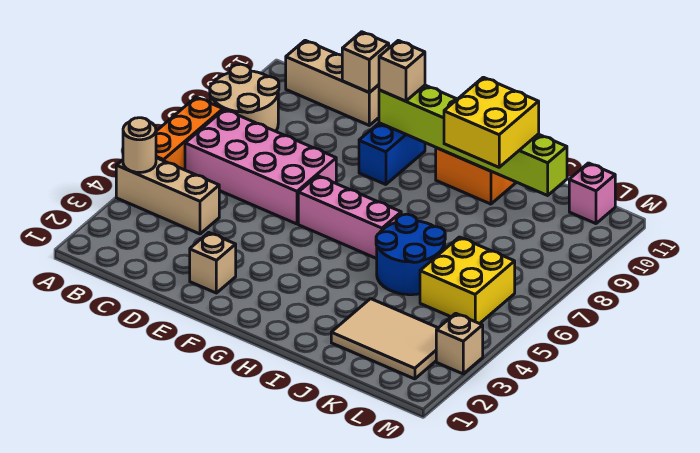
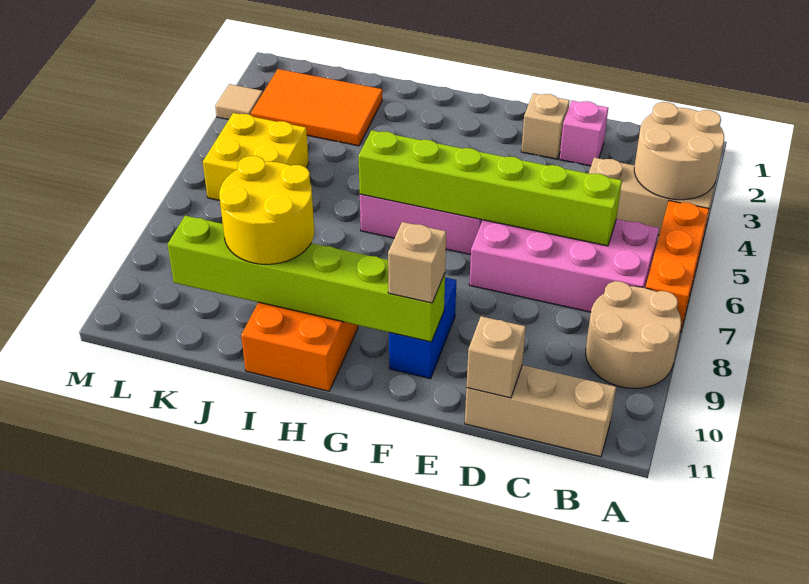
tan round brick A4 level 2 -> tan round brick A3:B4 level 2
none -> lime brick C6:H6 level 2
blue round brick I5:J6 level 1 -> none
yellow brick I9:J10 level 3 -> yellow round brick I9:J10 level 3
tan tile J2:L3 level 1 -> orange tile J2:L3 level 1
pink brick L11 level 1 -> pink brick D2 level 1
tan brick M3 level 1 -> tan tile M3 level 1

